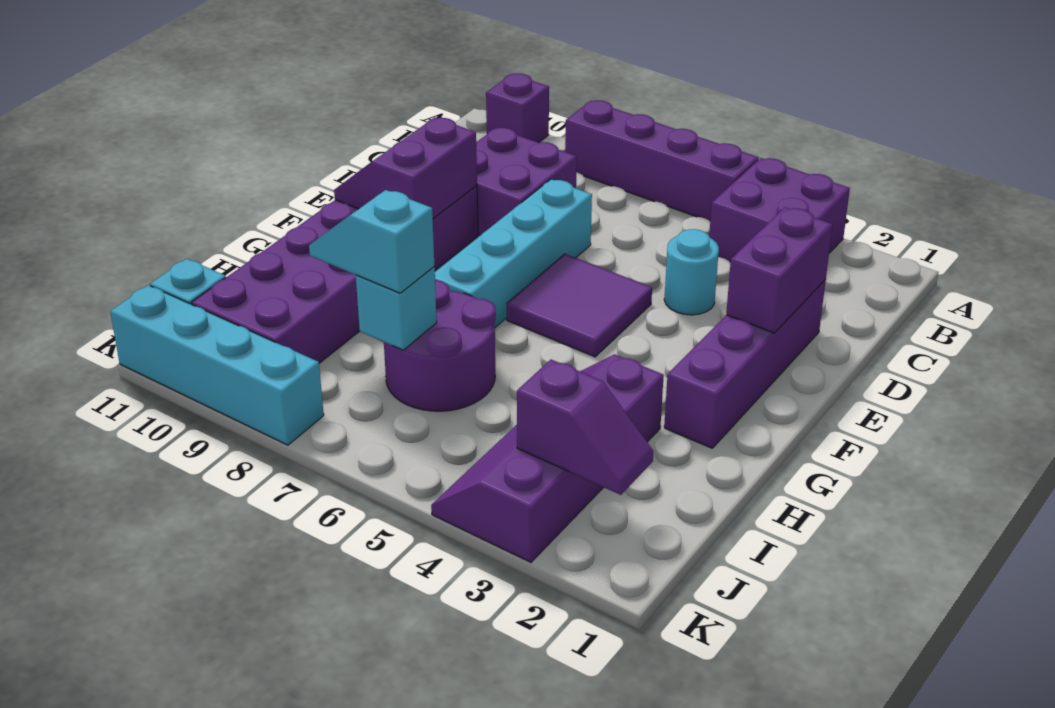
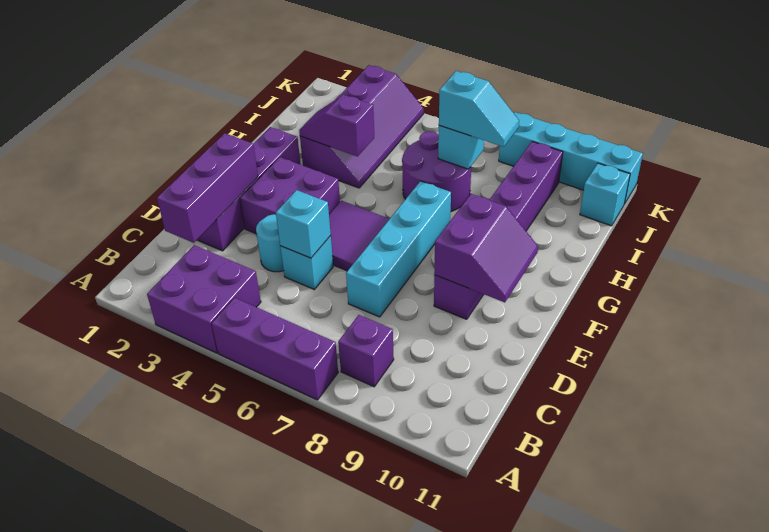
purple brick A5:A8 level 1 -> purple brick A5:A7 level 1
purple brick A10 level 1 -> purple brick B8 level 1
purple brick C8:D9 level 1 -> purple brick E3:F4 level 1
purple brick D2:E2 level 2 -> purple brick C2:E2 level 2
none -> cyan brick D5 level 1
none -> cyan brick D5 level 2
purple brick E9:J10 level 1 -> purple brick E9:J9 level 1
purple slope J2:J3 level 2 top 3 -> purple slope H3:H4 level 2 top 4

